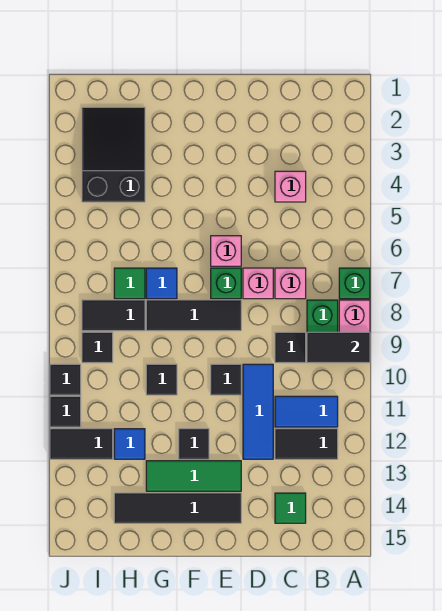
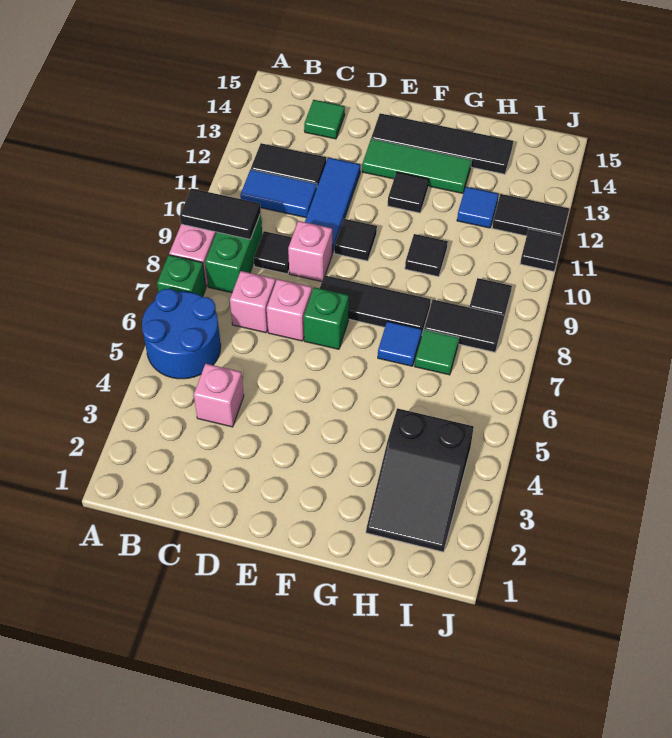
none -> blue round brick A5:B6 level 1
pink brick E6 level 1 -> pink brick D9 level 1
black tile J10 level 1 -> none

